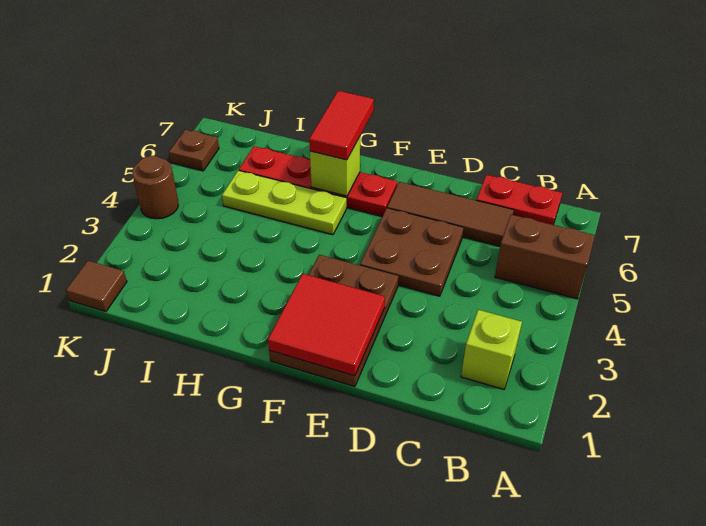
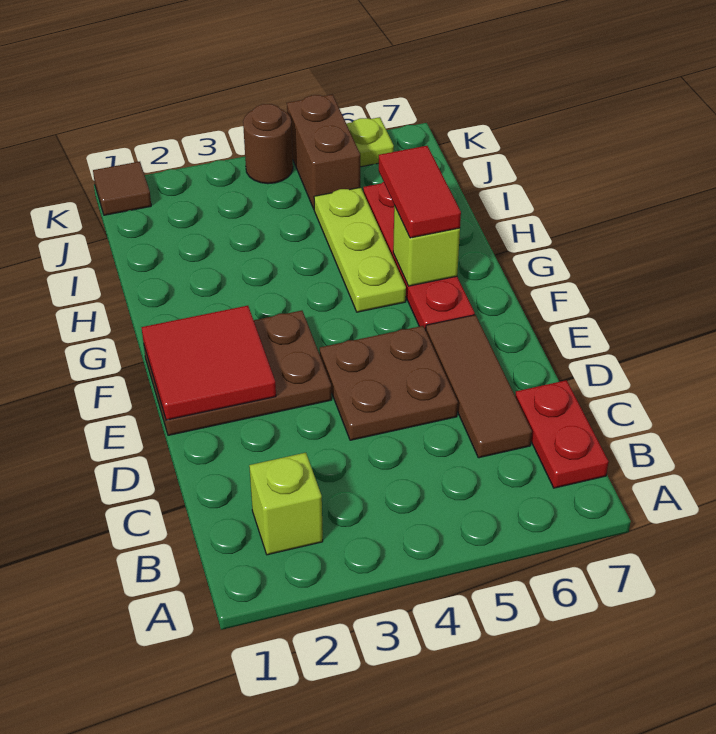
brown brick A5:B5 level 1 -> brown brick J5:K5 level 1
red tile G6:G7 level 3 -> red tile G6:H6 level 3
brown plate K6 level 1 -> lime plate K6 level 1

